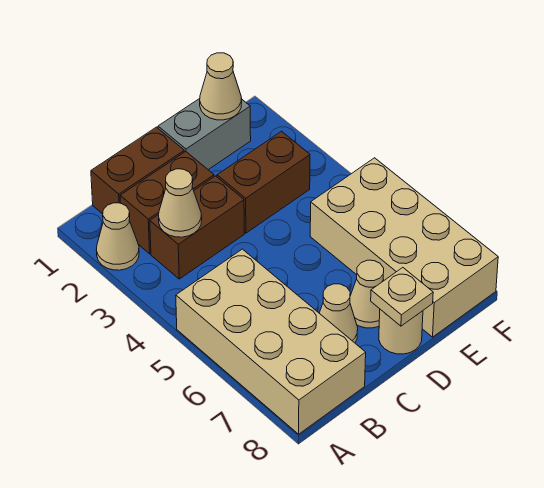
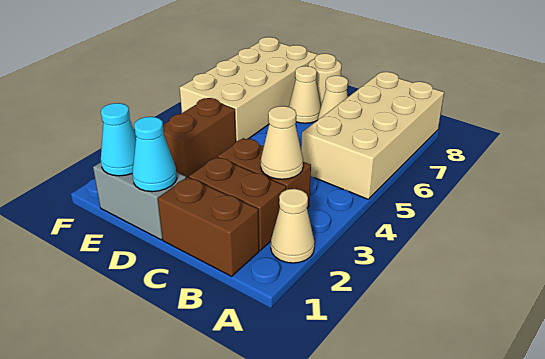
none -> cyan cone D1 level 2
brown brick D3:E3 level 1 -> brown brick E3:E4 level 1
tan plate D8 level 2 -> none
tan cone E1 level 2 -> cyan cone E1 level 2

